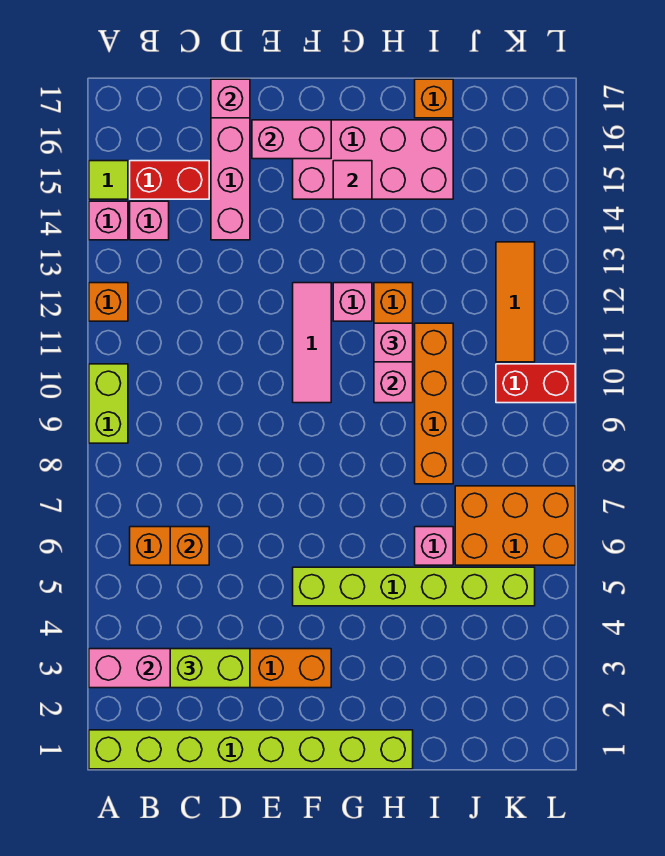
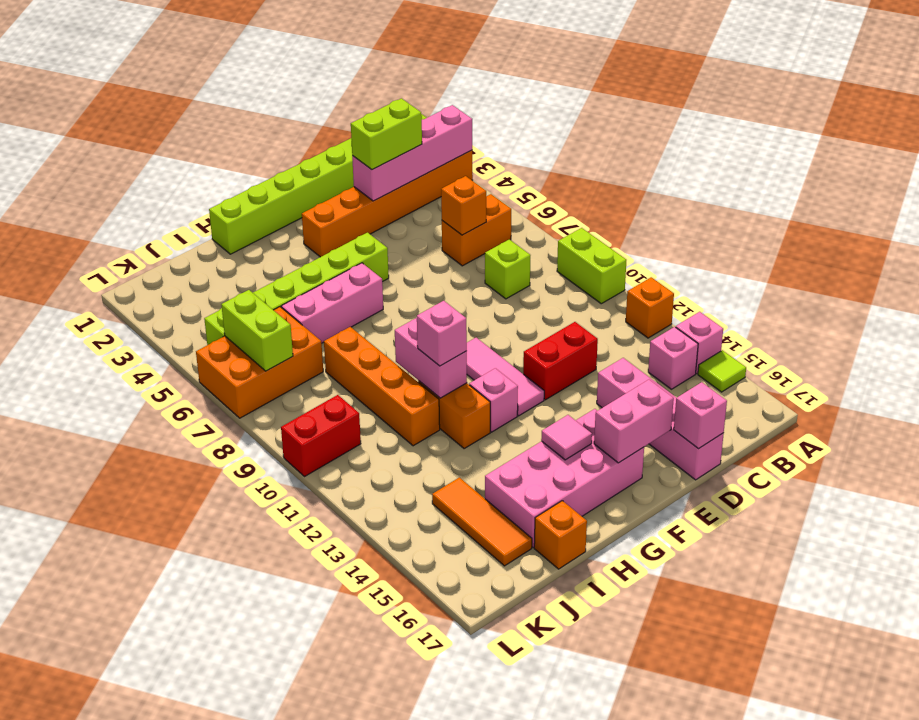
red brick B15:C15 level 1 -> red brick D12:E12 level 1
none -> lime brick C8 level 1
pink brick I6 level 1 -> pink brick G6:I6 level 1
none -> lime brick K6:K7 level 2
orange tile K11:K13 level 1 -> orange tile J14:J16 level 1

